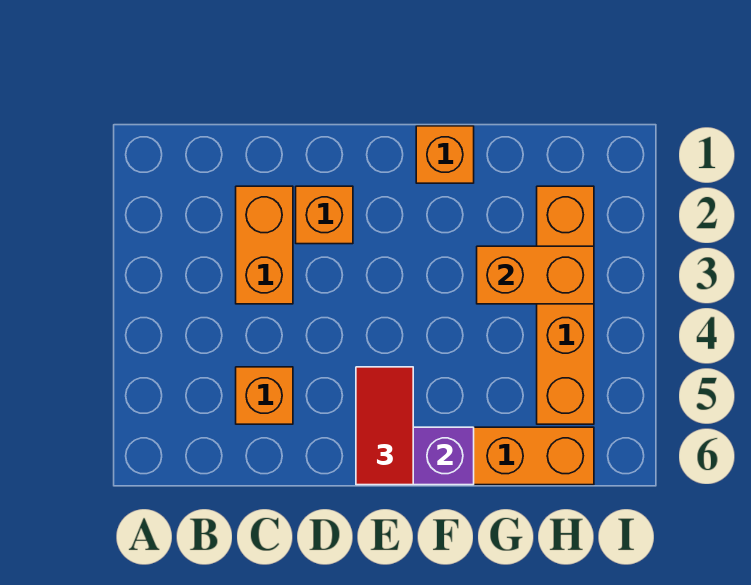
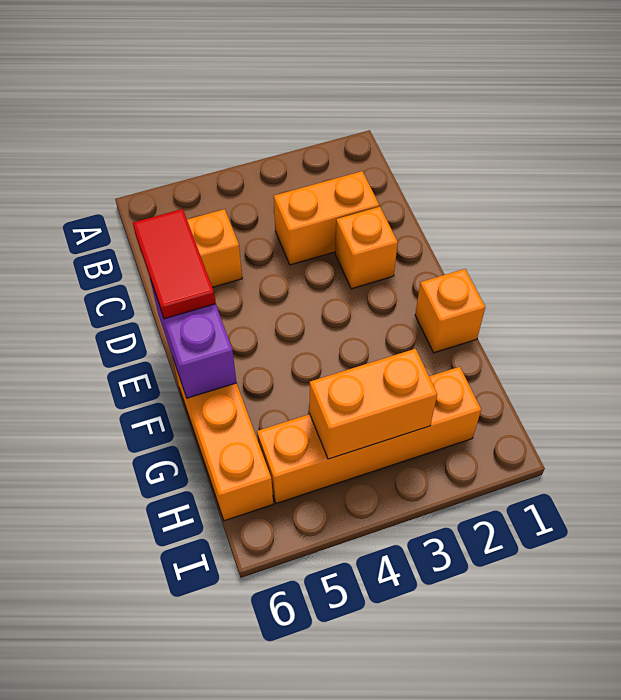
red tile E5:E6 level 3 -> red tile D6:E6 level 3
orange brick G3:H3 level 2 -> orange brick H3:H4 level 2

